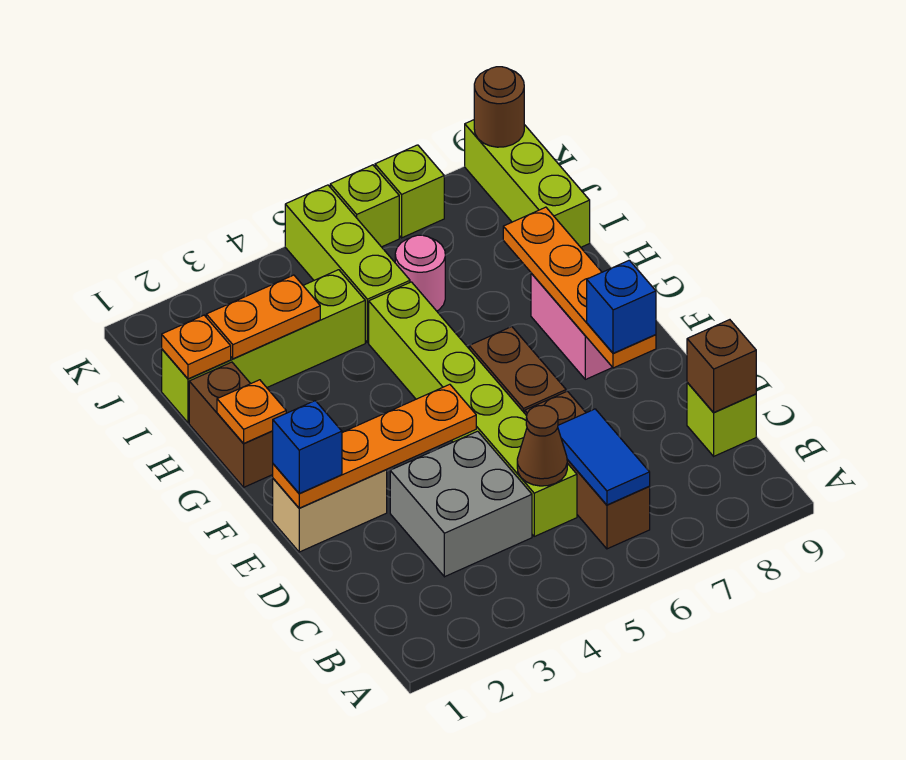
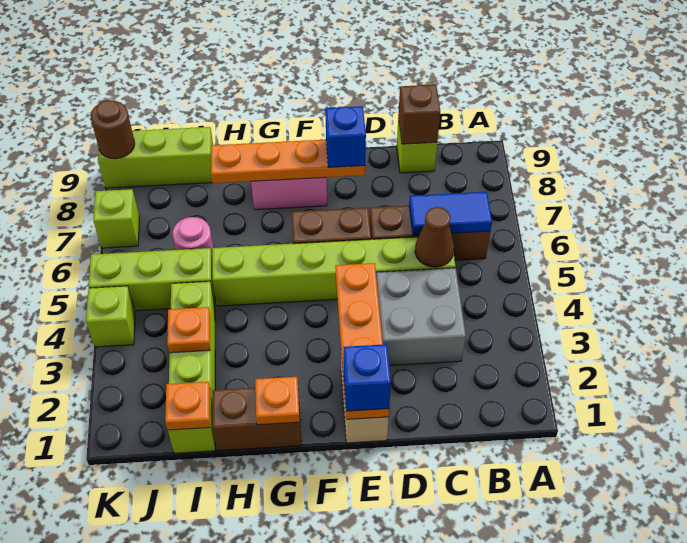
orange plate I2:I3 level 2 -> orange plate I3 level 2
lime brick K6 level 1 -> lime brick K4 level 1

